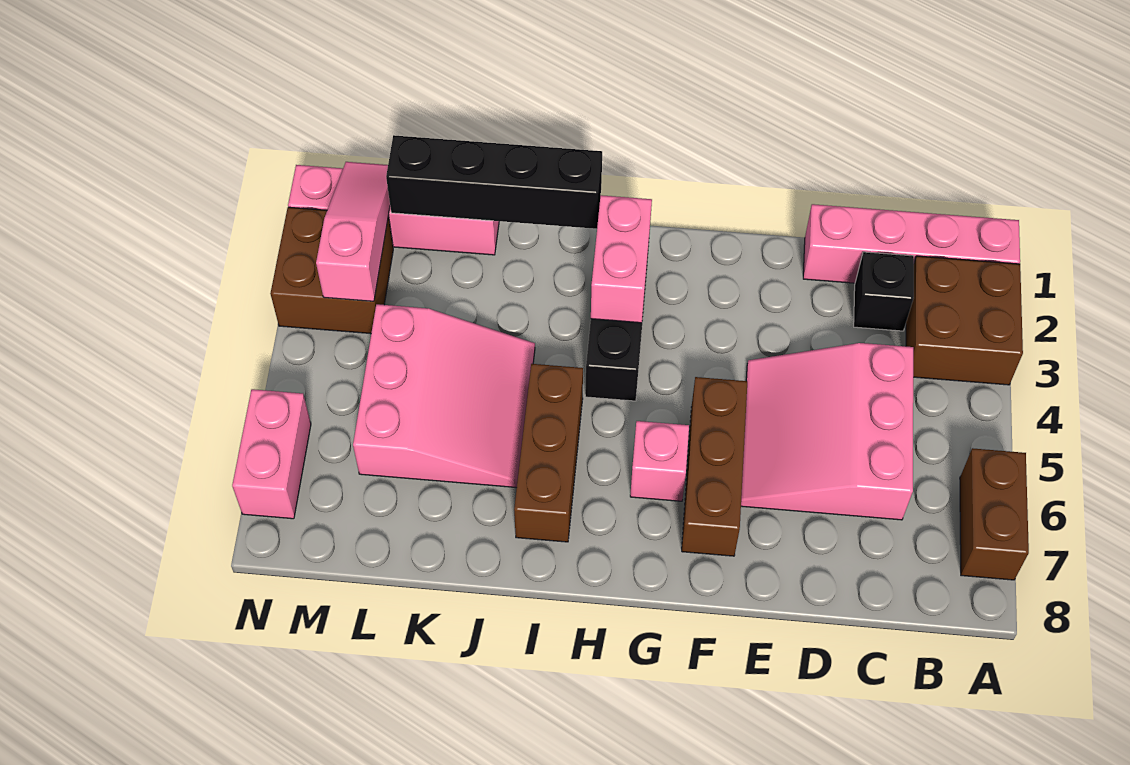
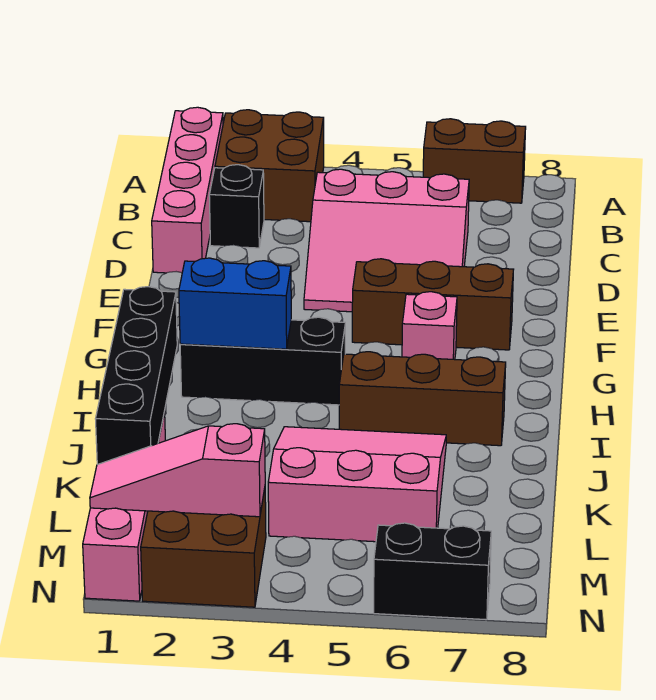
pink brick H2:H3 level 2 -> blue brick H2:H3 level 2
pink brick N6:N7 level 1 -> black brick N6:N7 level 1

